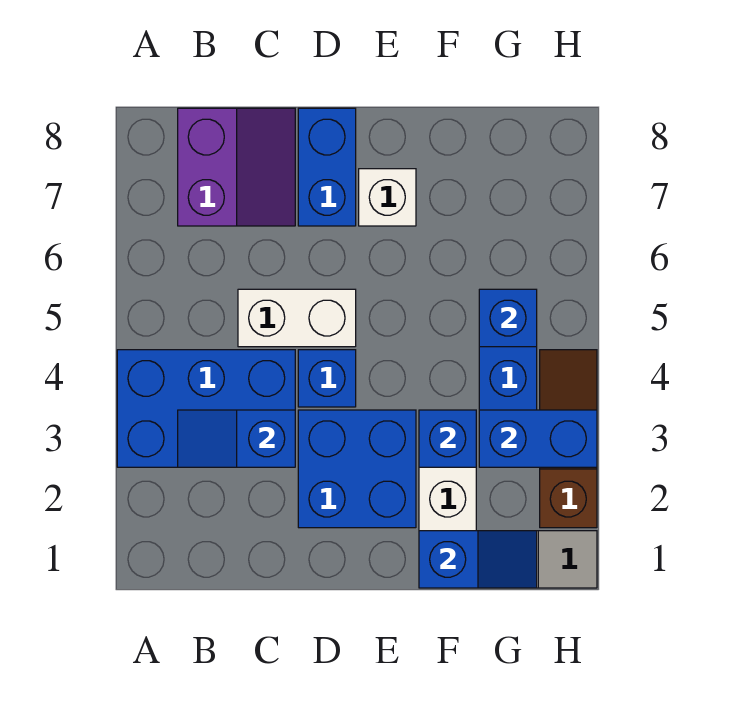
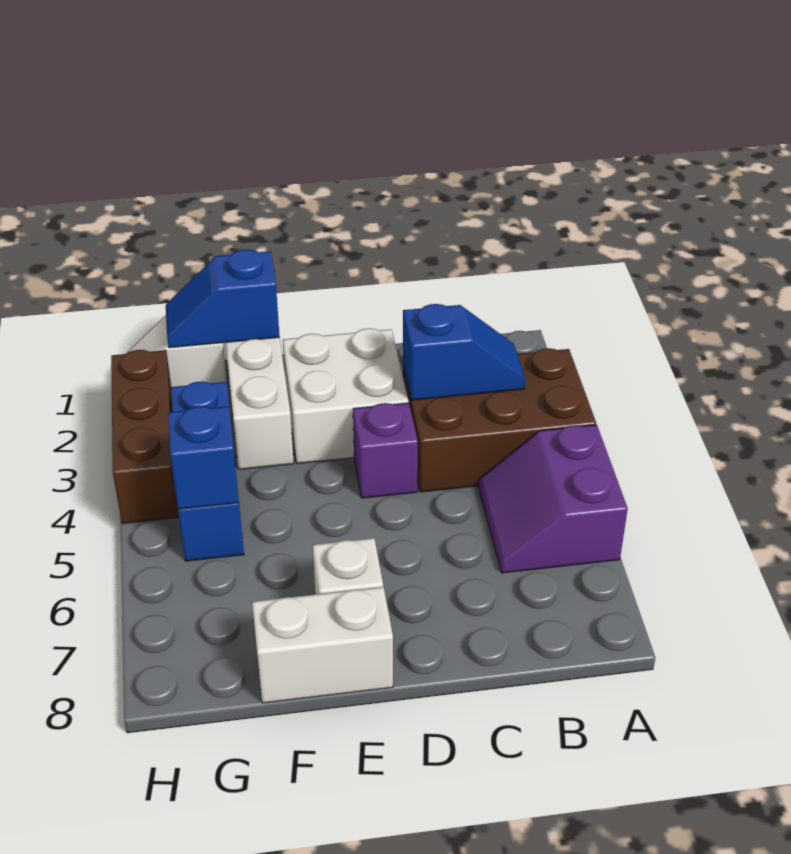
blue brick A3:C4 level 1 -> brown brick A3:C4 level 1
purple slope B7:C8 level 1 top B -> purple slope A5:B6 level 1 top A
white brick C5:D5 level 1 -> white brick E8:F8 level 1
blue brick D2:E3 level 1 -> white brick D2:E3 level 1
blue brick D4 level 1 -> purple brick D4 level 1
blue brick D7:D8 level 1 -> none
blue brick F3 level 2 -> none
blue brick G3:H3 level 2 -> none
brown slope H2:H4 level 1 top 2 -> brown brick H2:H4 level 1

